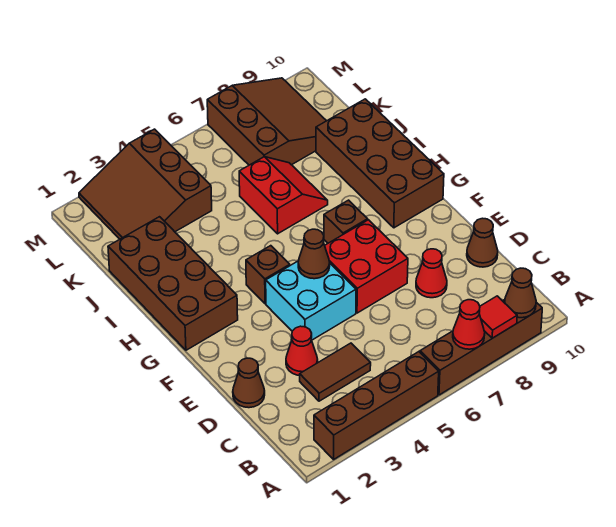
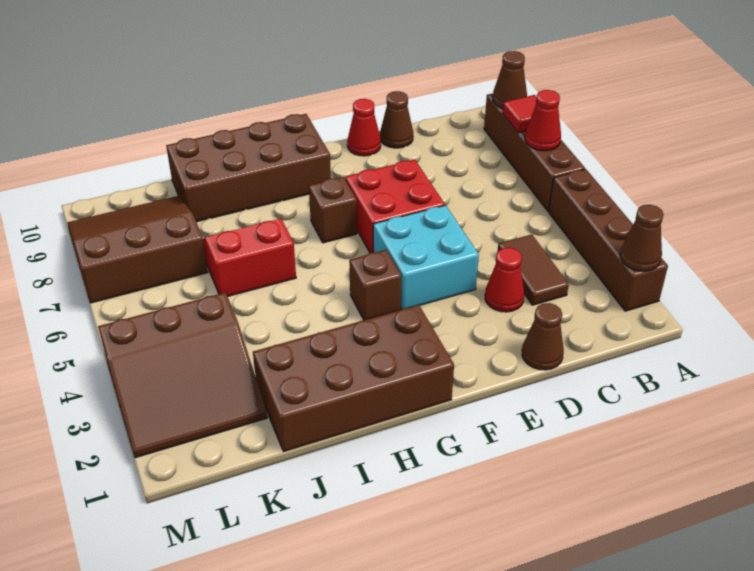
red cone D8 level 1 -> red cone E10 level 1
brown cone F5 level 2 -> brown cone A2 level 2

